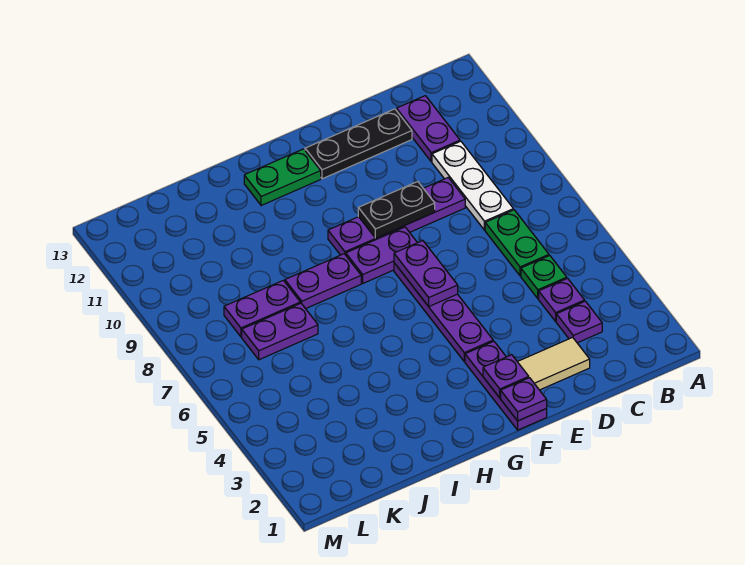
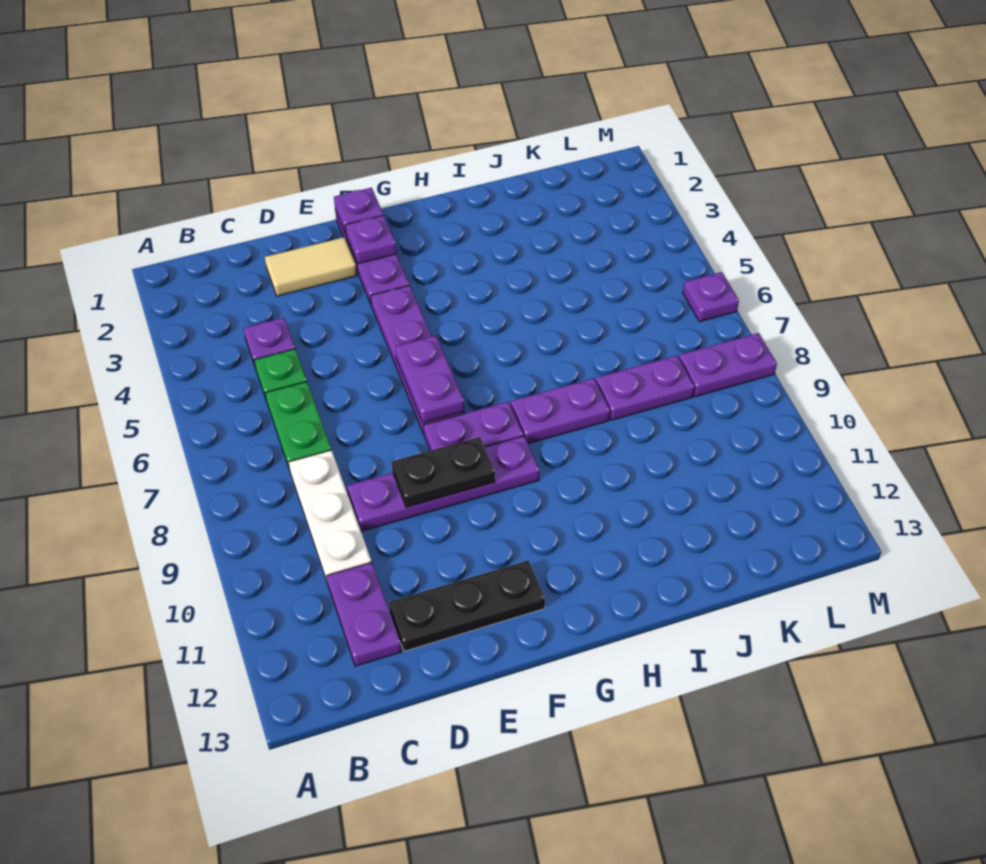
purple plate C3 level 1 -> purple plate M6 level 1
green plate G12:H12 level 1 -> none
purple plate J7:K7 level 1 -> purple plate L8:M8 level 1

